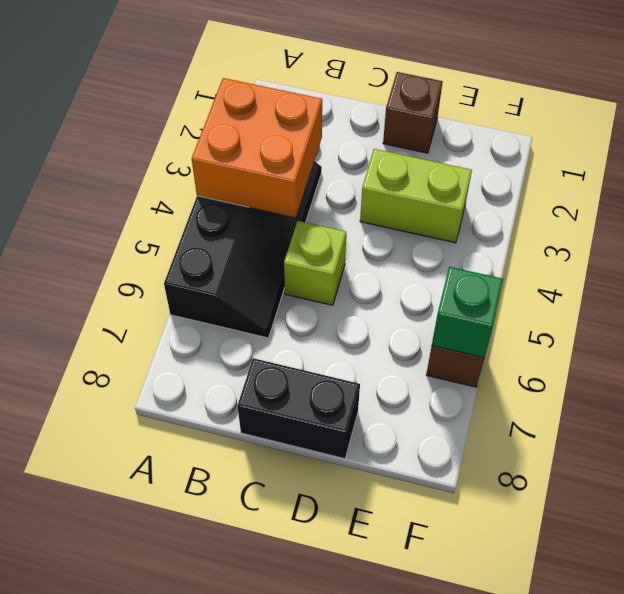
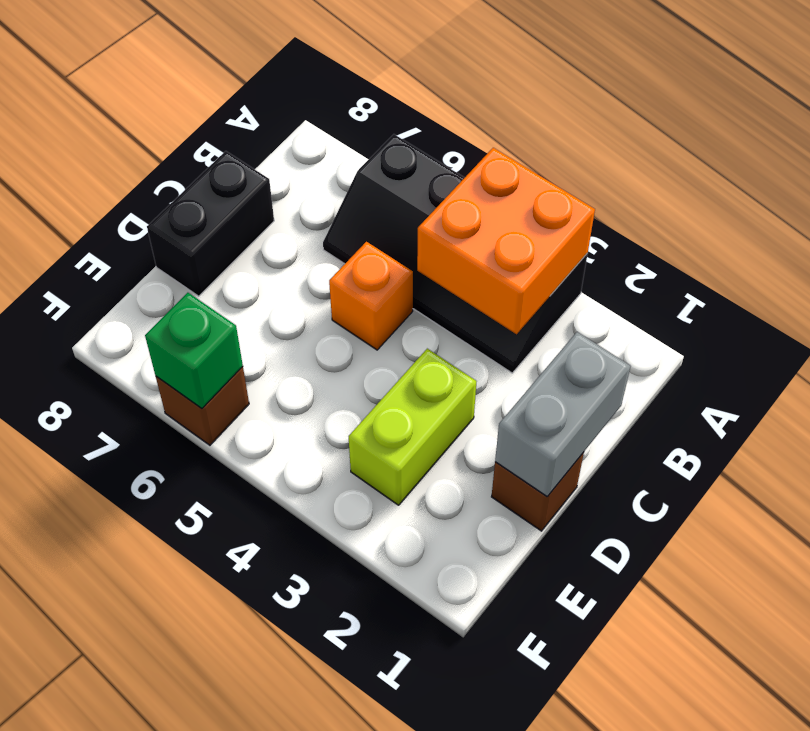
none -> grey brick C1:D1 level 2
lime brick C5 level 1 -> orange brick C5 level 1

